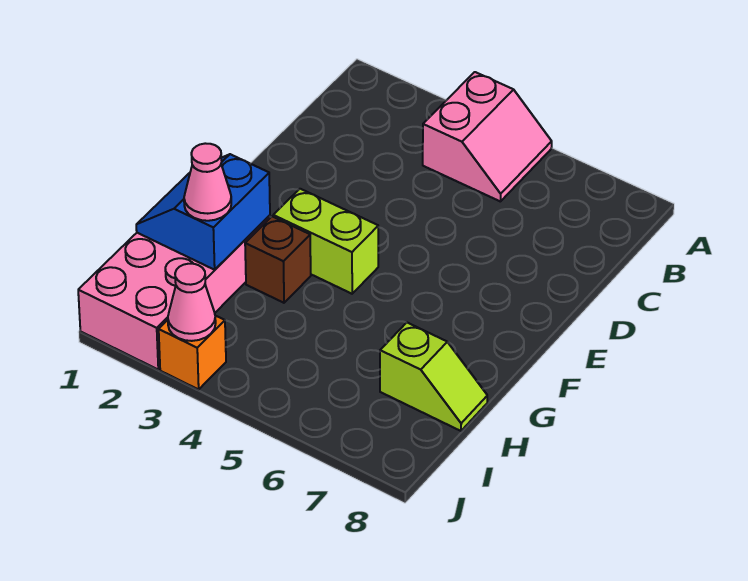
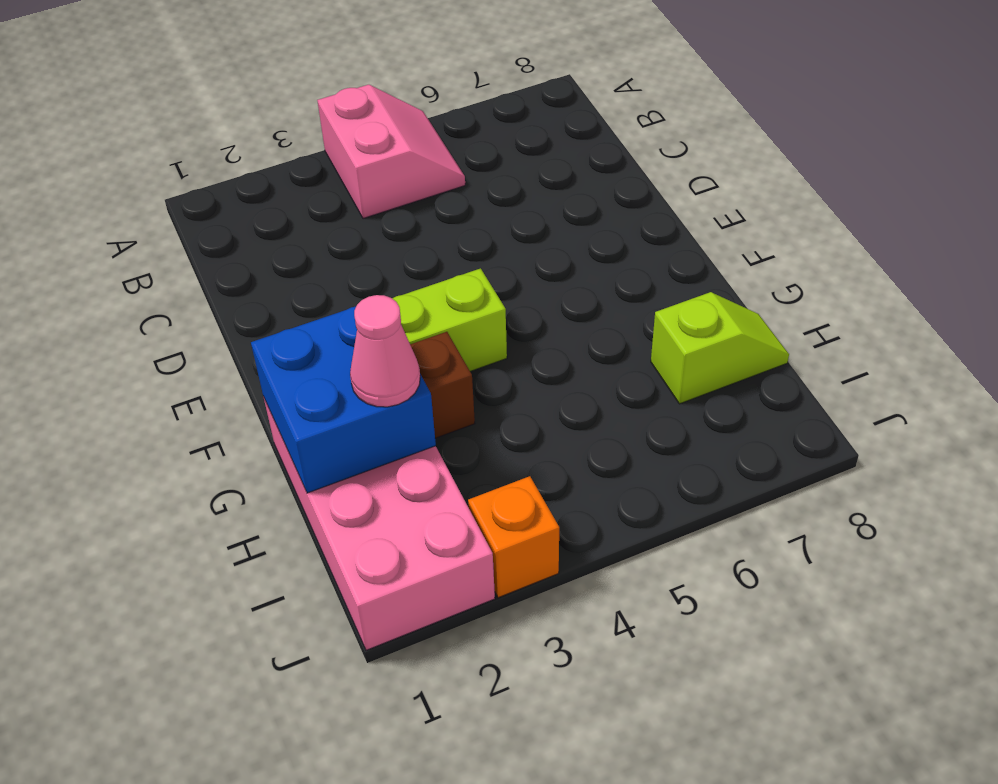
blue slope G1:H2 level 2 top 2 -> blue brick G1:H2 level 2
pink cone J3 level 2 -> none

